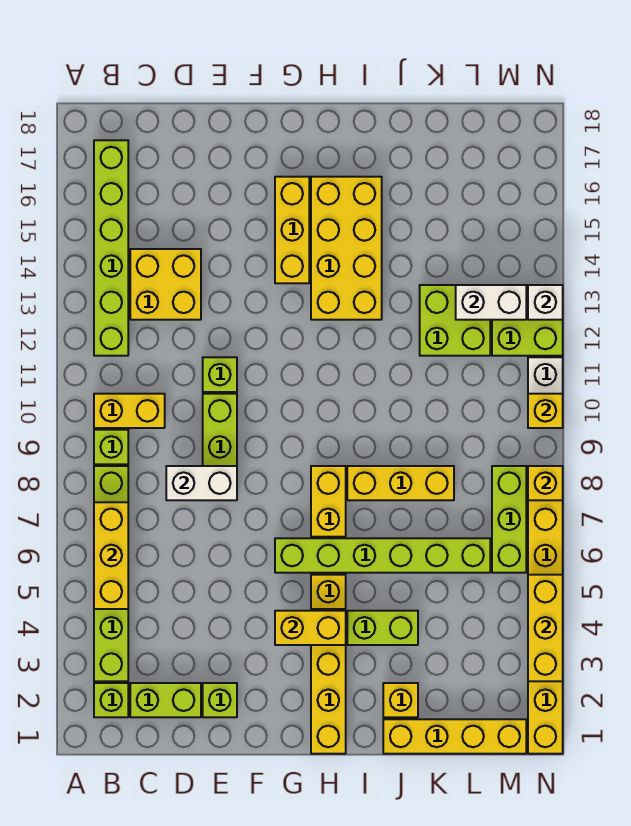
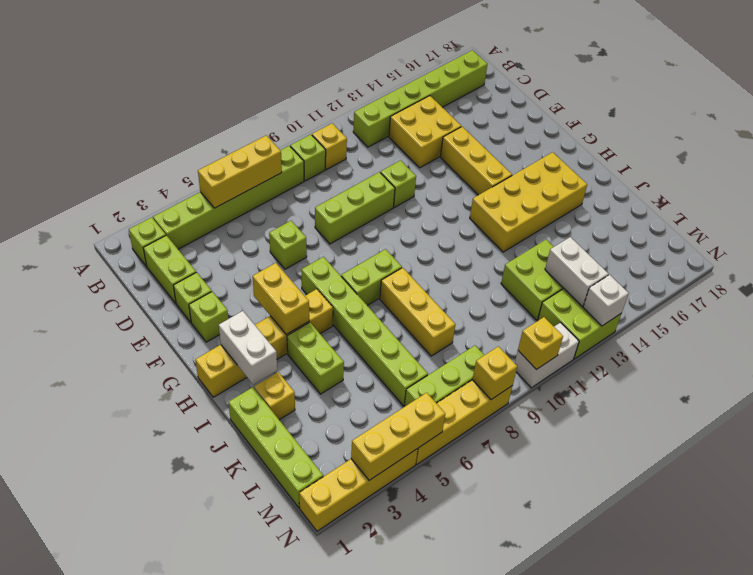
yellow brick B10:C10 level 1 -> yellow brick B10 level 1
white brick D8:E8 level 2 -> white brick H2:I2 level 2
none -> lime brick E6 level 1
none -> lime brick F2 level 1
yellow brick G14:G16 level 1 -> yellow brick E14:G14 level 1
yellow brick H7:H8 level 1 -> lime brick H7:H8 level 1
yellow brick J1:M1 level 1 -> lime brick J1:M1 level 1

